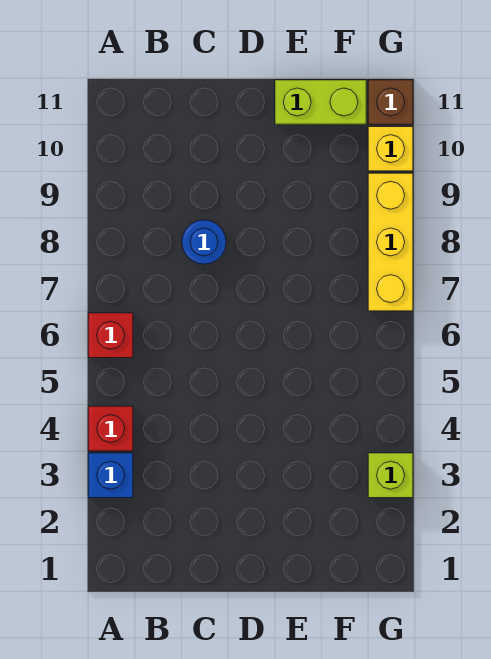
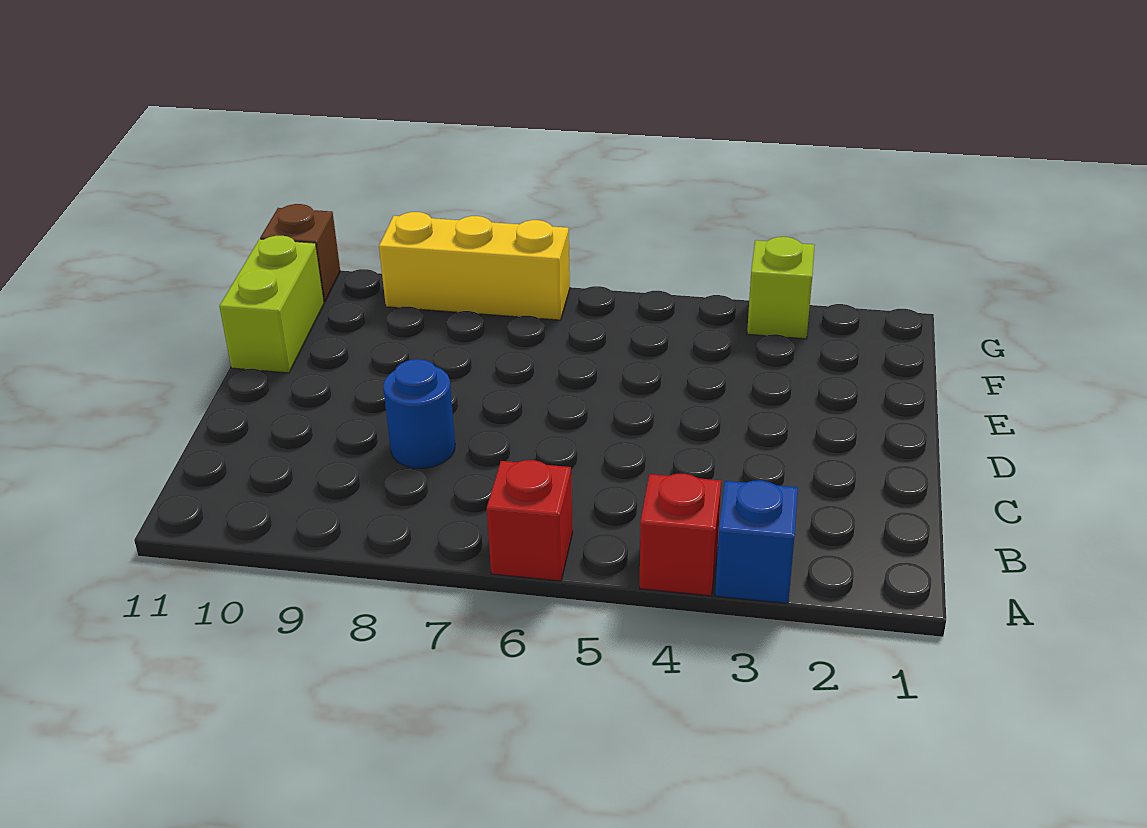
yellow brick G10 level 1 -> none

